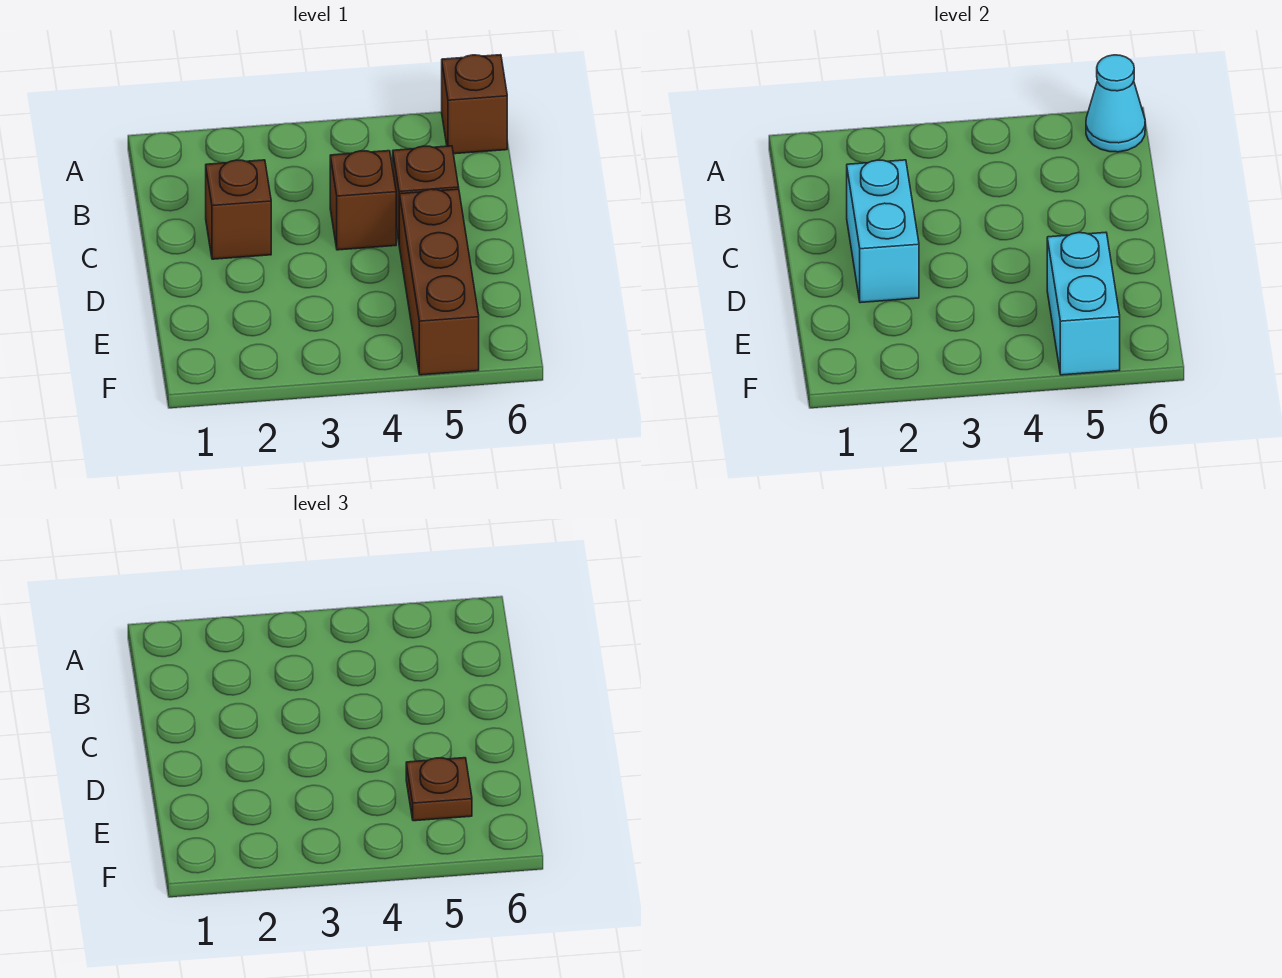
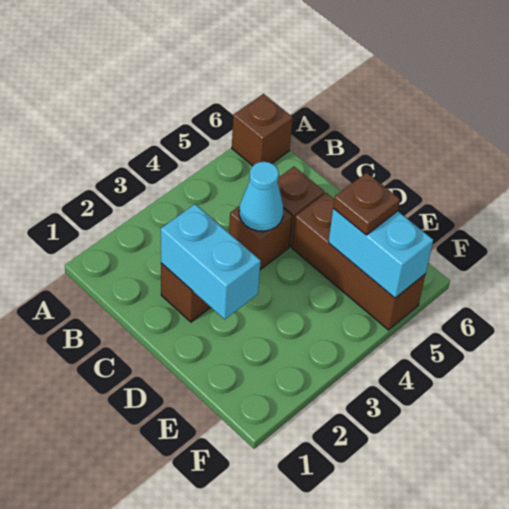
cyan cone A6 level 2 -> cyan cone C4 level 2

